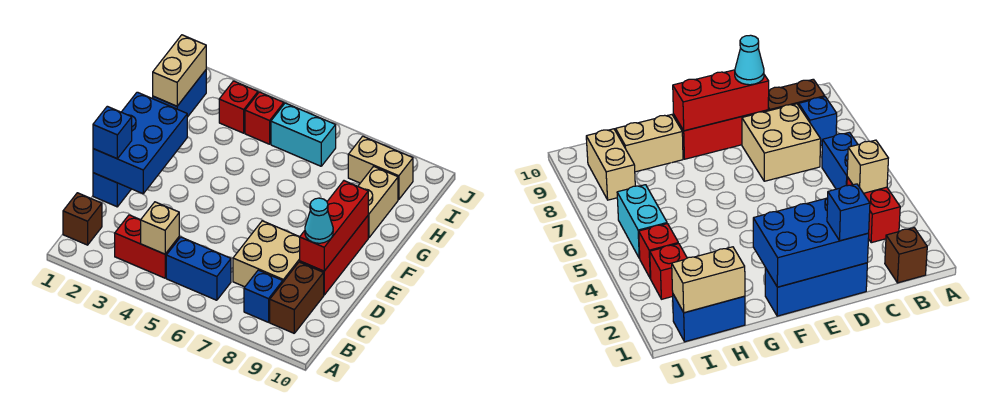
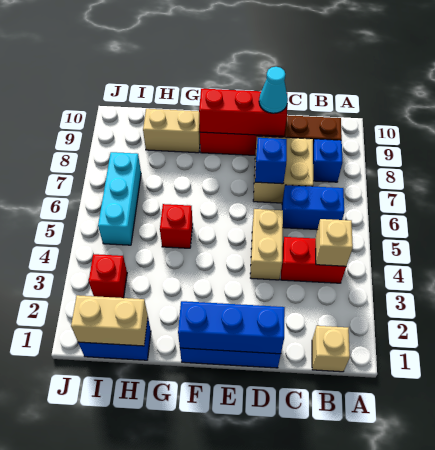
brown brick B1 level 1 -> tan brick B1 level 1
red brick B3:B4 level 1 -> red brick B4:C4 level 1
blue brick B5:B6 level 1 -> blue brick B6:C6 level 1
blue brick D1:F2 level 2 -> blue brick D1:F1 level 2
blue brick D1 level 3 -> blue brick D7 level 2
red brick I4 level 1 -> red brick G5 level 1
cyan brick I5:I6 level 1 -> cyan brick I5:I7 level 1
tan brick I8:I9 level 1 -> tan brick D4:D5 level 1

